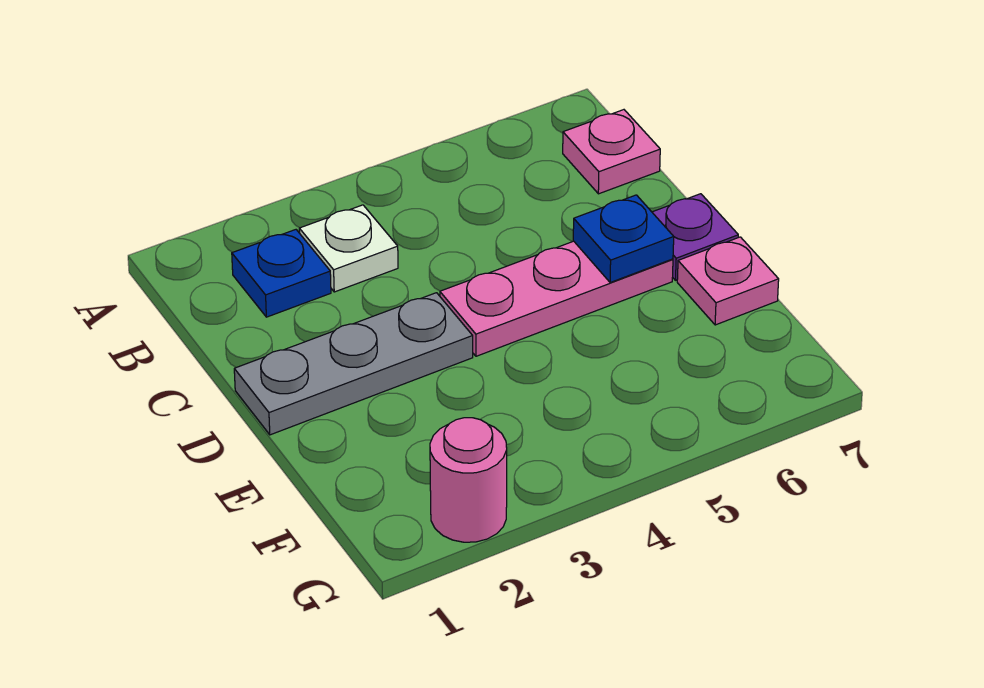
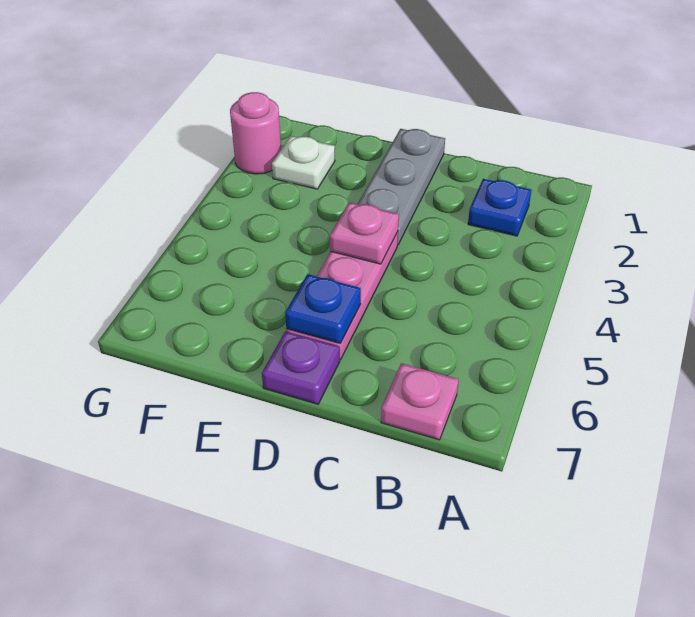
white plate B3 level 1 -> white plate F2 level 1
pink plate E7 level 1 -> pink plate D4 level 2

